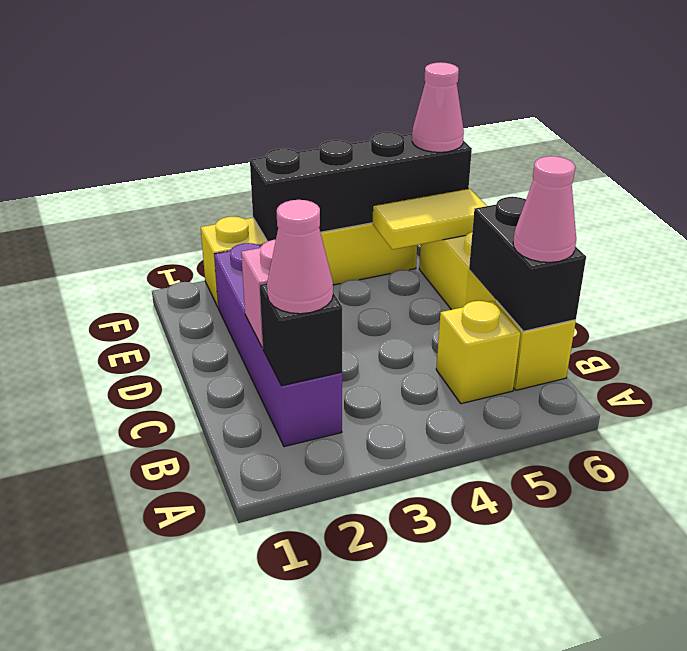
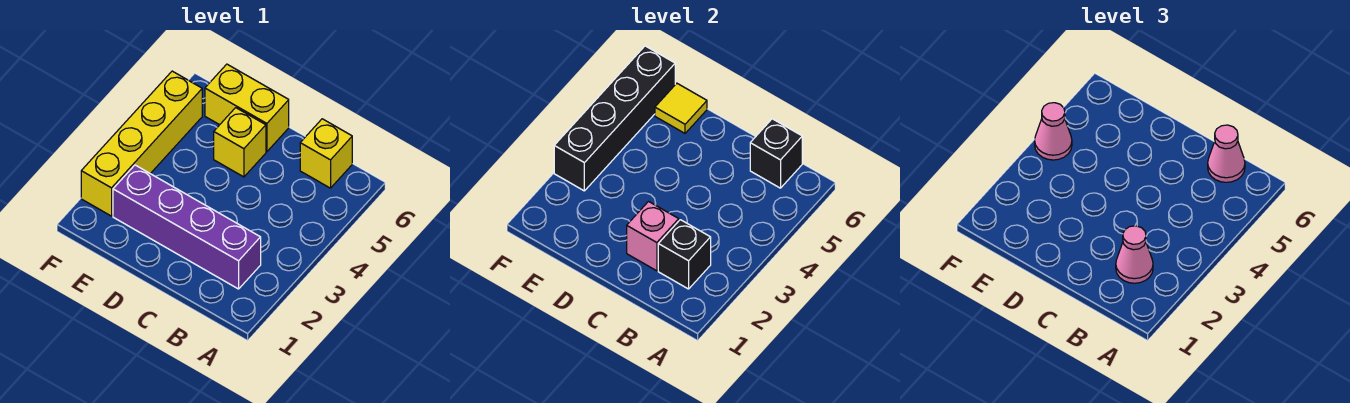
yellow brick B5 level 1 -> yellow brick D5 level 1
black brick B6:C6 level 2 -> black brick B6 level 2
yellow tile E5:E6 level 2 -> yellow tile E6 level 2
pink cone F6 level 3 -> pink cone F4 level 3

